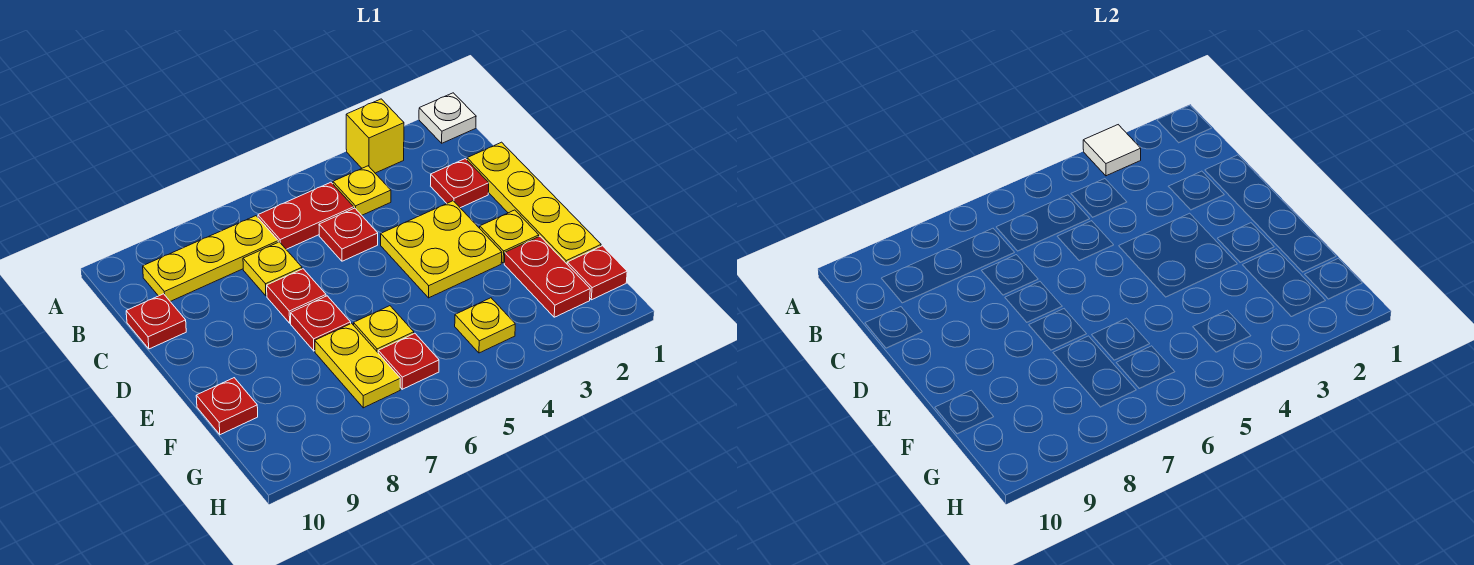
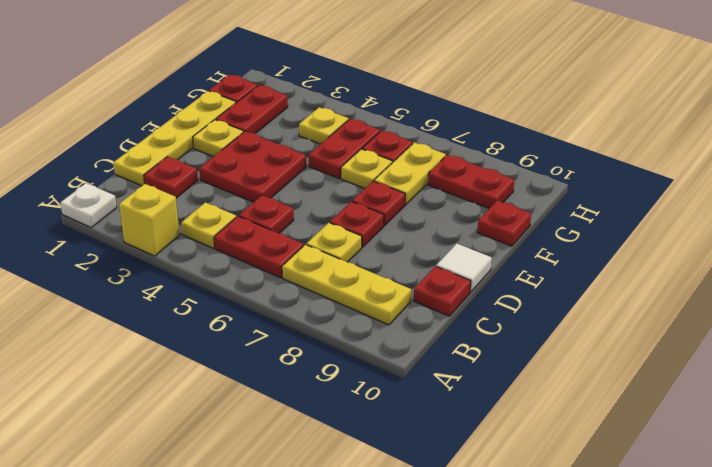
white tile A3 level 2 -> white tile D10 level 1
yellow plate D3:E4 level 1 -> red plate D3:E4 level 1
none -> red plate F5:G5 level 1
none -> red plate G8:G9 level 1

